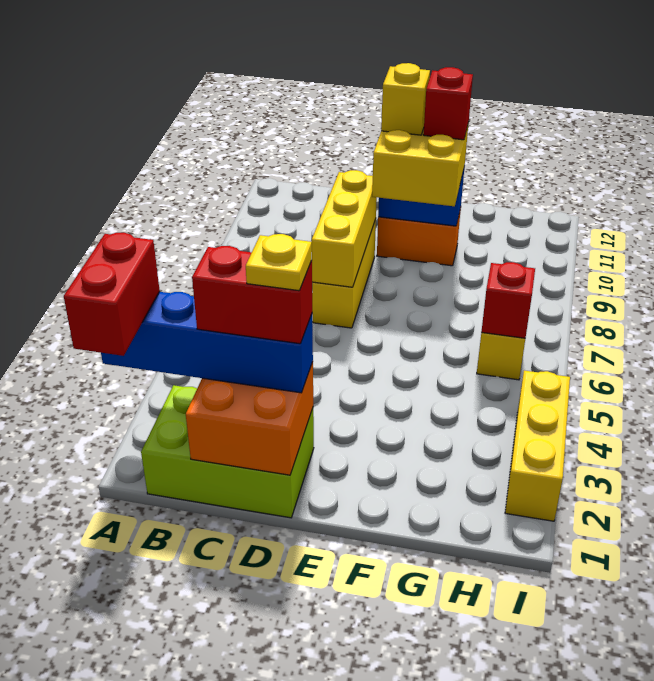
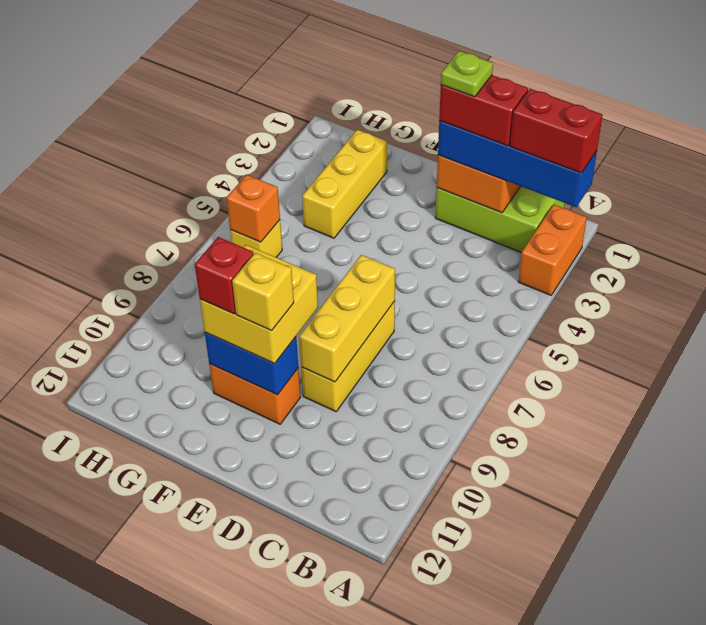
red brick A1:A2 level 4 -> red brick A2:B2 level 4
none -> orange brick A2:A3 level 1
yellow plate D2 level 5 -> lime plate D2 level 5
red brick H6 level 2 -> orange brick H6 level 2
yellow brick I2:I4 level 1 -> yellow brick G2:G4 level 1

